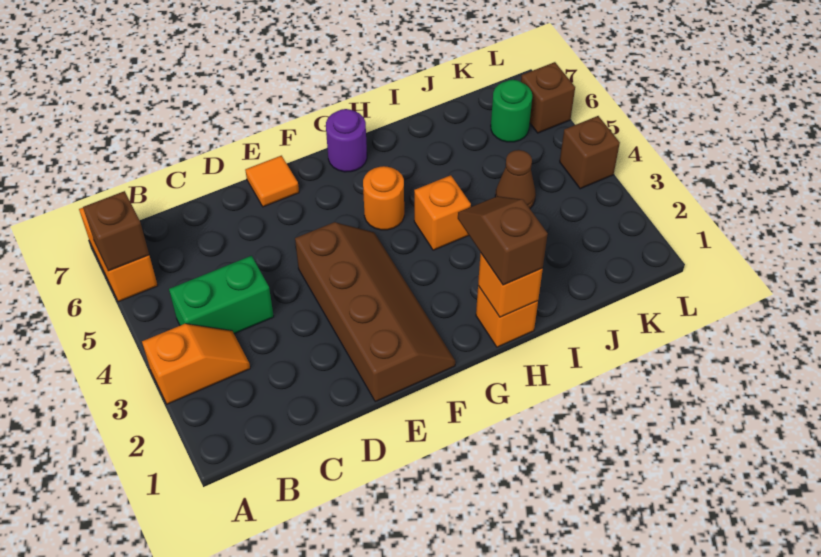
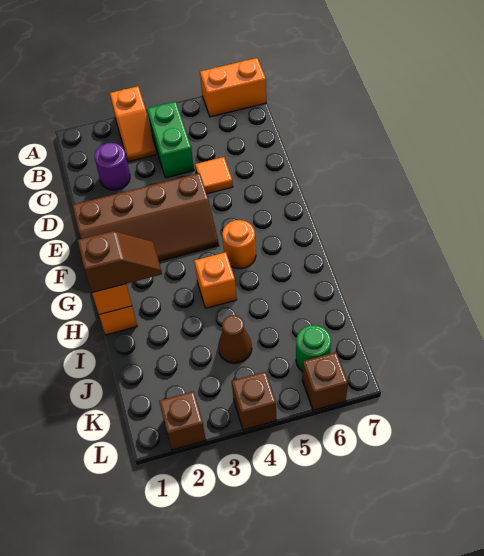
brown brick A6 level 2 -> brown brick L2 level 1
orange tile E7 level 1 -> orange tile D5 level 1
purple round brick G7 level 1 -> purple round brick C2 level 1

